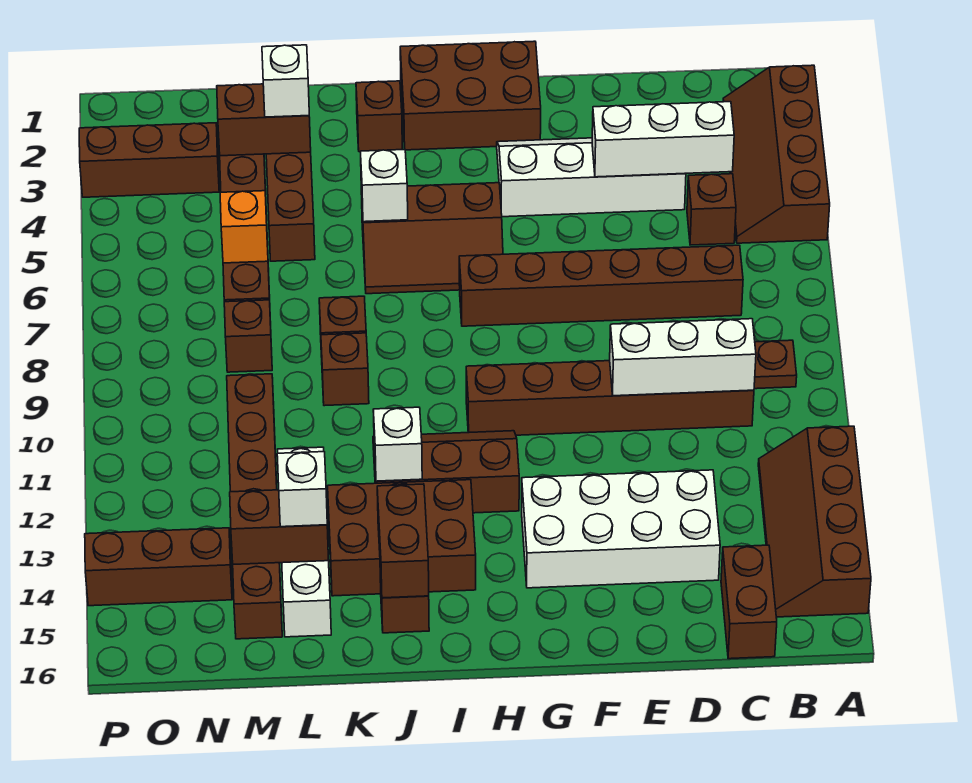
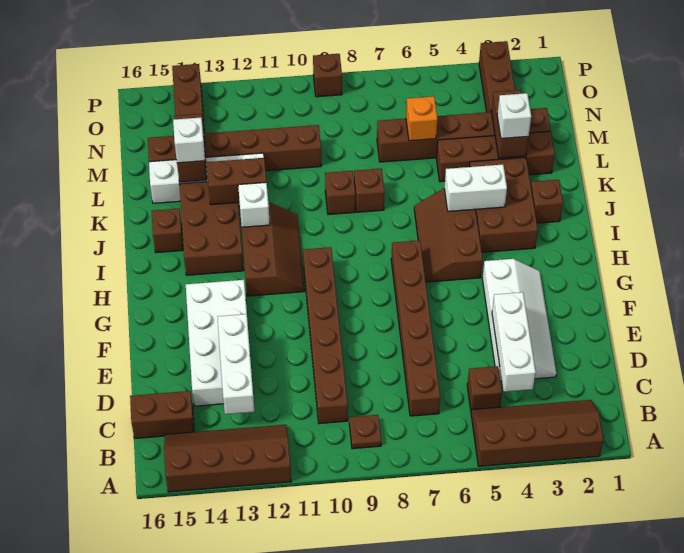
white brick C10:E10 level 2 -> white brick C13:E13 level 2
brown brick G1:I2 level 1 -> brown brick I3:K4 level 1
white brick J5 level 2 -> white brick J4:J5 level 2
brown brick J14:J15 level 2 -> brown brick K12:K13 level 2
brown brick M8 level 1 -> brown brick P9 level 1

